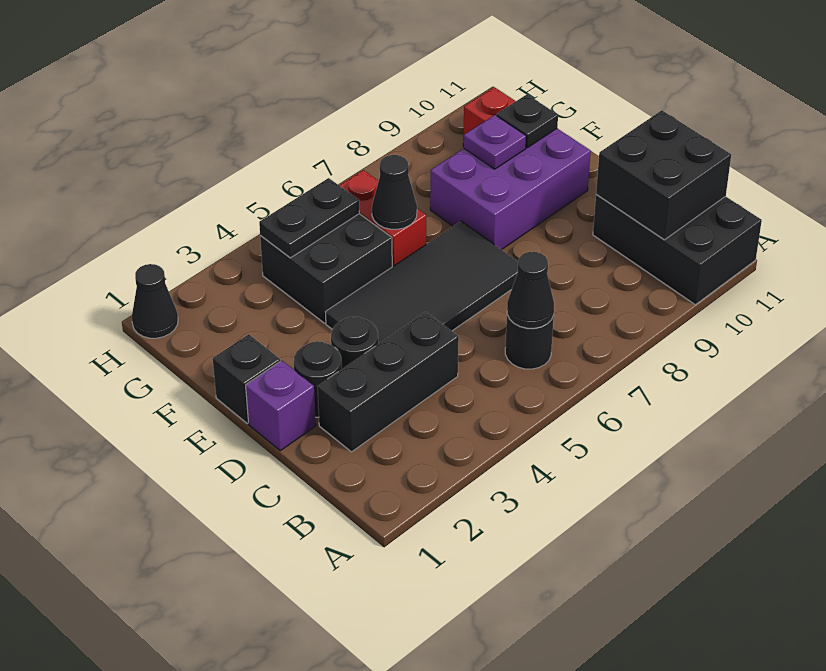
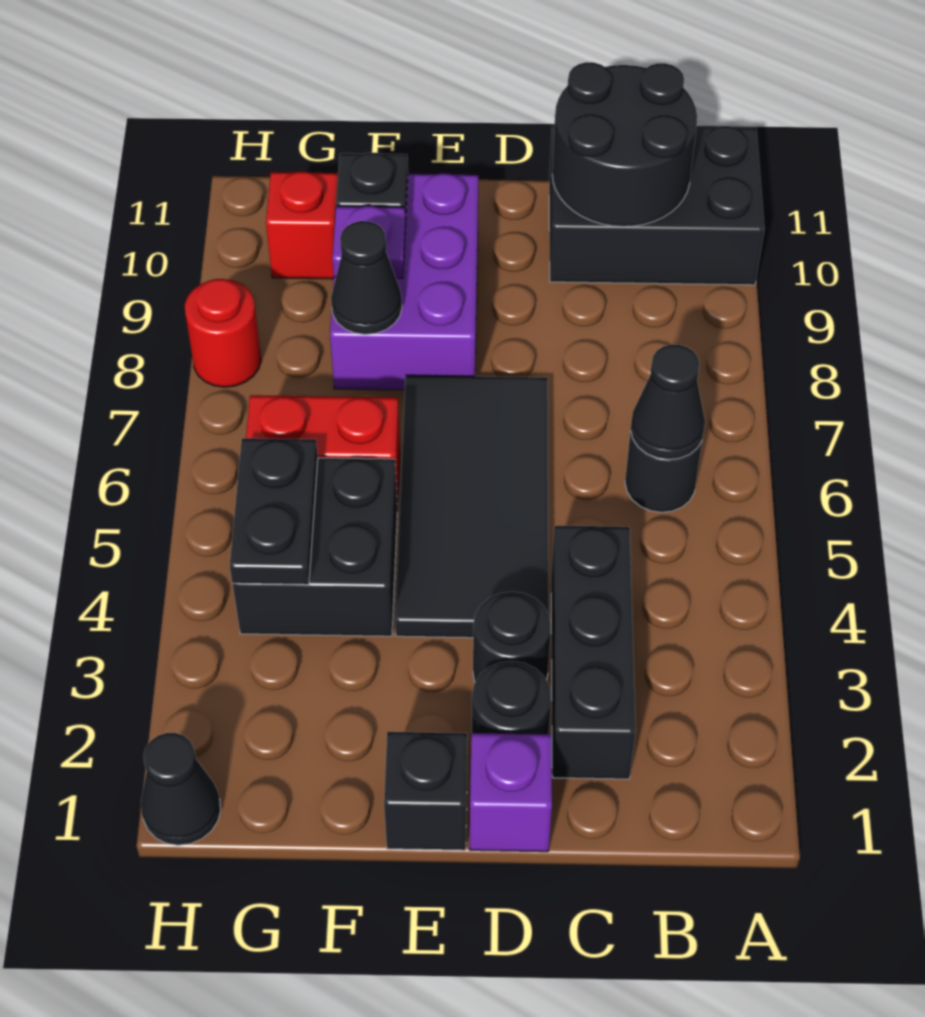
black brick B10:C11 level 2 -> black round brick B10:C11 level 2
black cone F6 level 2 -> black cone F8 level 2
none -> red round brick H8 level 1

